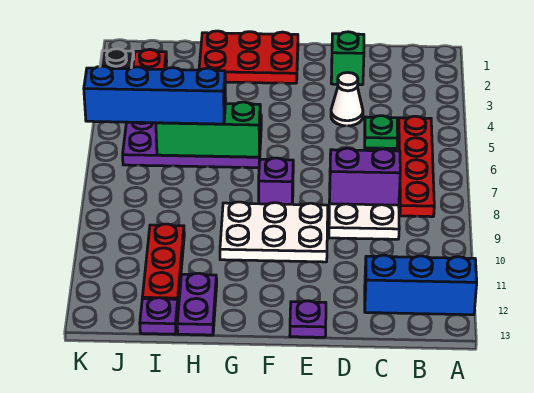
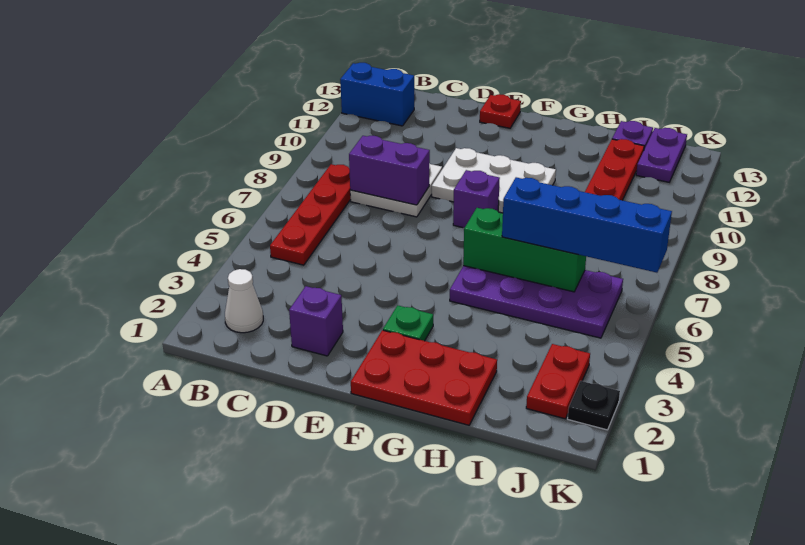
blue brick A12:C12 level 1 -> blue brick A12:B12 level 1
green plate C5 level 1 -> green plate F3 level 1
green brick D2 level 1 -> purple brick D2 level 1
white cone D4 level 1 -> white cone B2 level 1
purple plate E13 level 1 -> red plate E13 level 1
purple plate H12:H13 level 1 -> purple plate J12:J13 level 1

